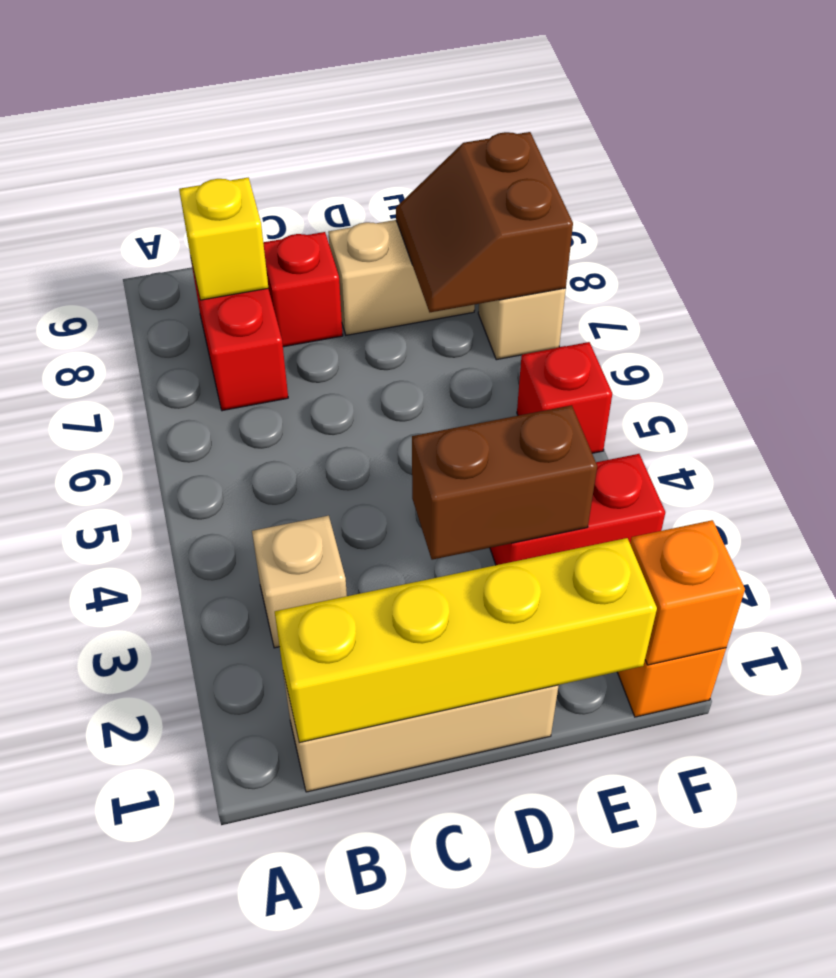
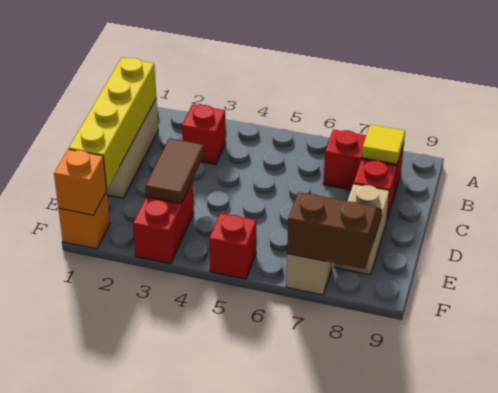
tan brick B3 level 1 -> red brick B3 level 1
yellow brick B8 level 2 -> yellow tile B8 level 2
brown brick D3:E3 level 2 -> brown tile D3:E3 level 2

